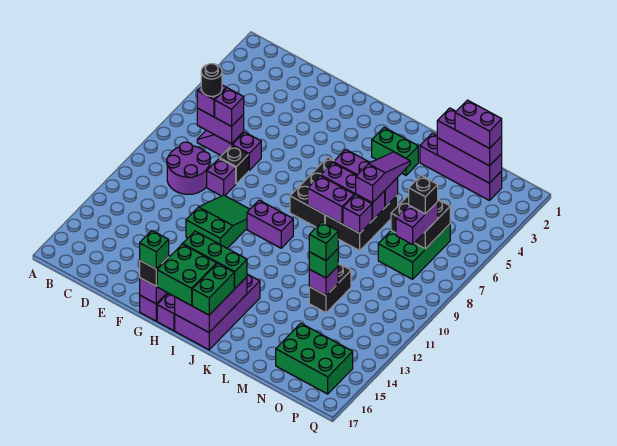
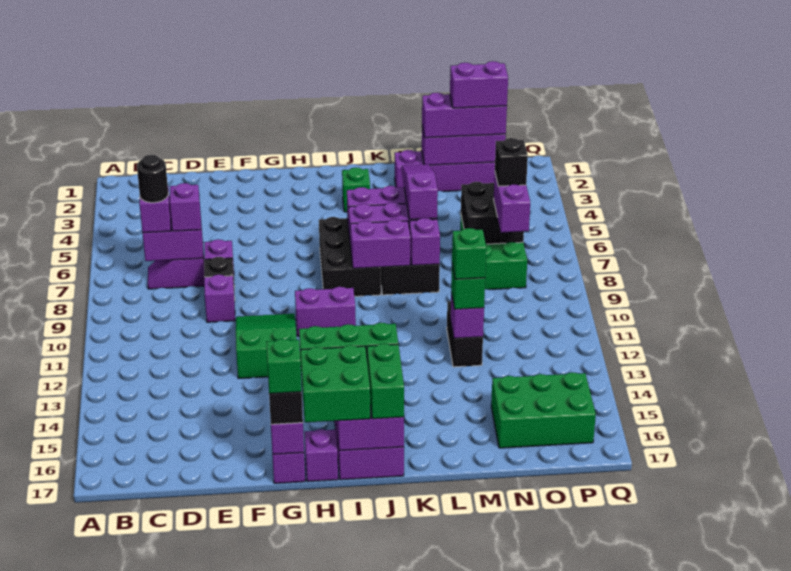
purple round brick C9:D10 level 1 -> none
green brick J3:K3 level 1 -> green brick J3 level 1

